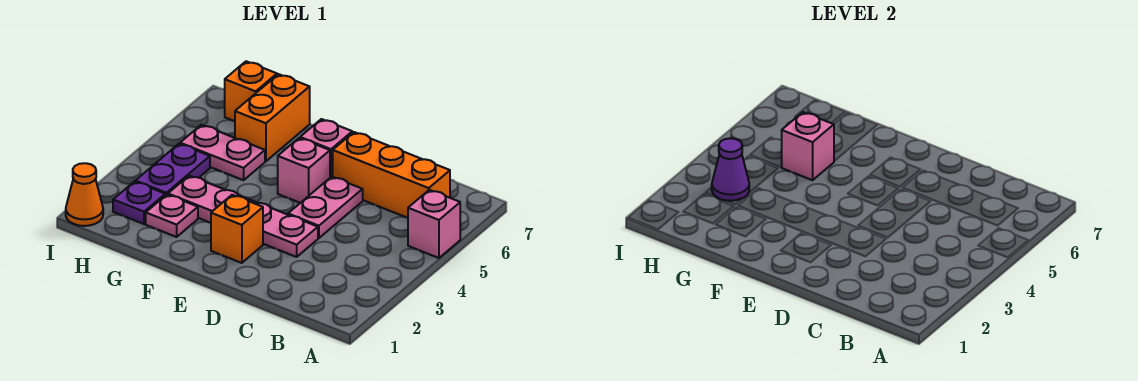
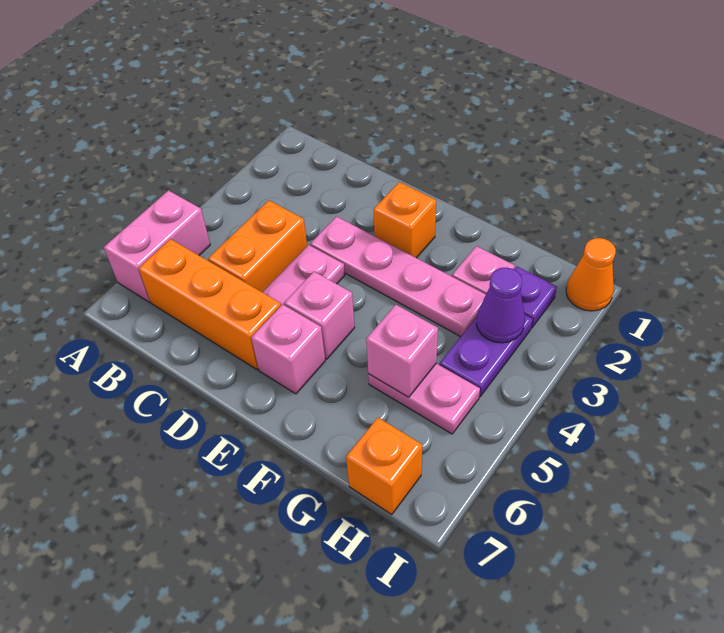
pink brick A5 level 1 -> pink brick A5:A6 level 1
orange brick G6:G7 level 1 -> orange brick C4:C5 level 1

